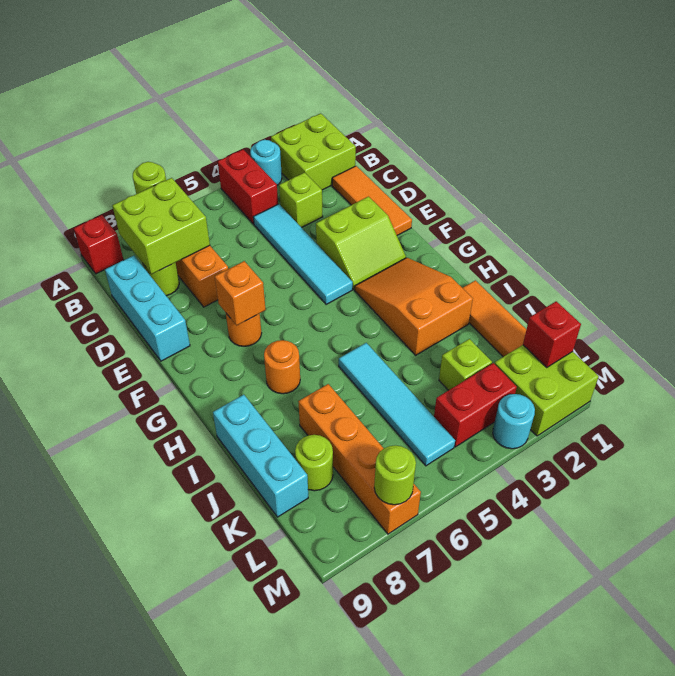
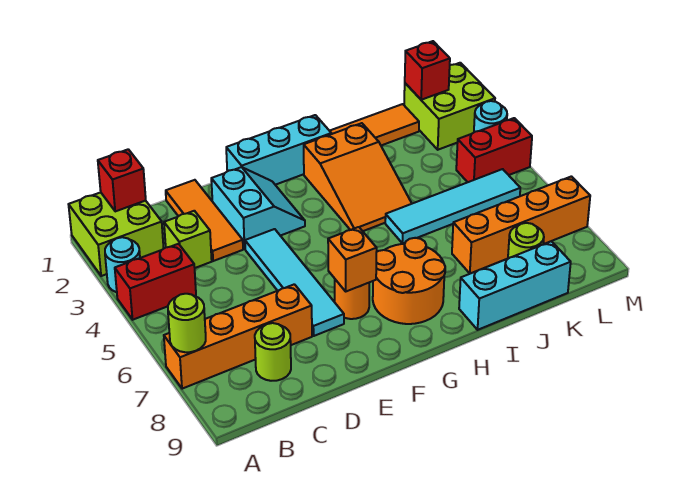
red brick A9 level 1 -> red brick B1 level 2
lime brick B7:C8 level 2 -> none
orange tile C1:E1 level 1 -> orange tile D1:D3 level 1
cyan tile C4:F4 level 1 -> cyan tile E4:E7 level 1
cyan brick C9:E9 level 1 -> cyan brick F1:H1 level 1
lime slope E2:F3 level 1 top E -> cyan slope E2:F3 level 1 top E
orange slope G2:I3 level 1 top I -> orange slope H2:I4 level 1 top 2
orange round brick H7 level 1 -> orange round brick G7:H8 level 1
lime brick K3 level 1 -> none
red brick L3:L4 level 1 -> red brick L4:M4 level 1
lime round brick M7 level 2 -> none

